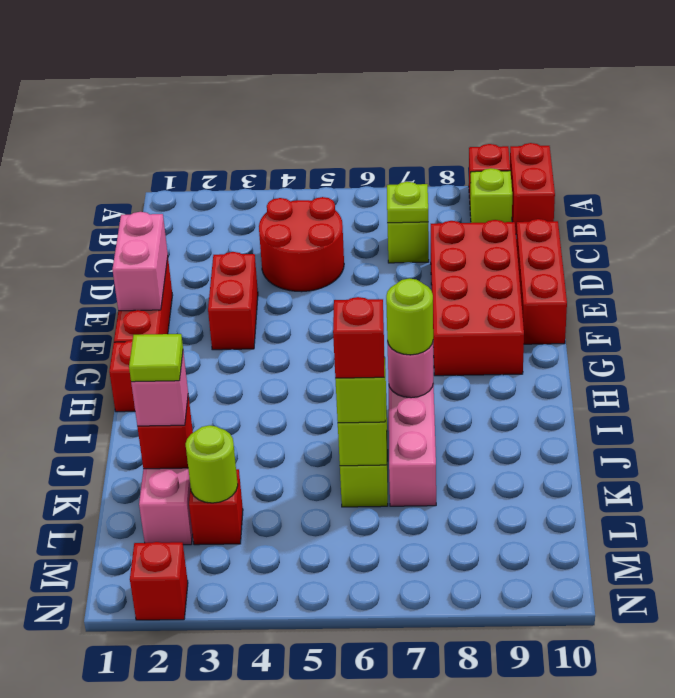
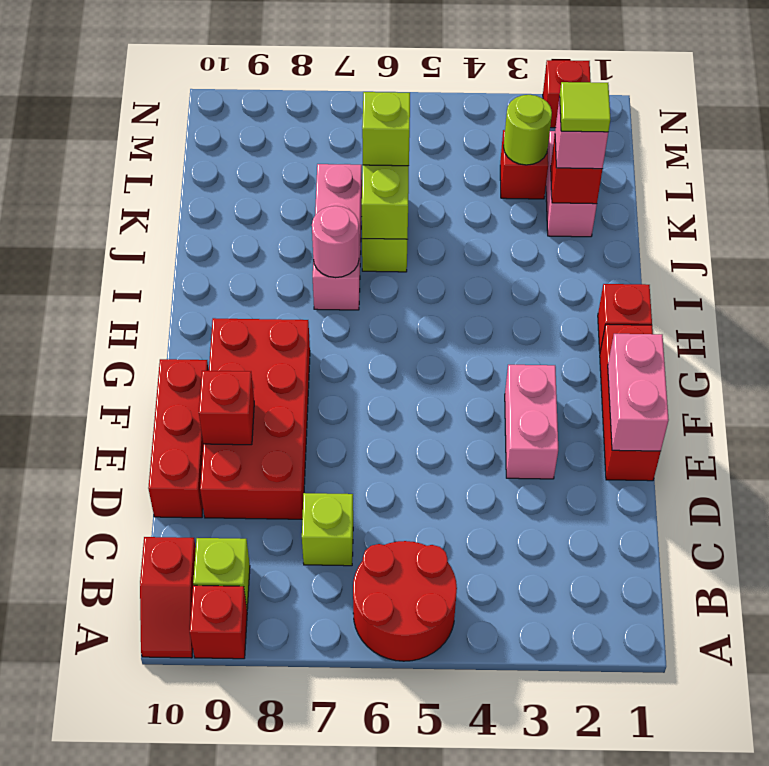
red brick A10:B10 level 1 -> red slope A10:B10 level 1 top B
red round brick C4:D5 level 1 -> red round brick A5:B6 level 1
lime plate C7 level 2 -> none
red brick E3:F3 level 1 -> pink brick E3:F3 level 1
lime round brick I7 level 3 -> none
red brick K6 level 4 -> red brick E9 level 2

